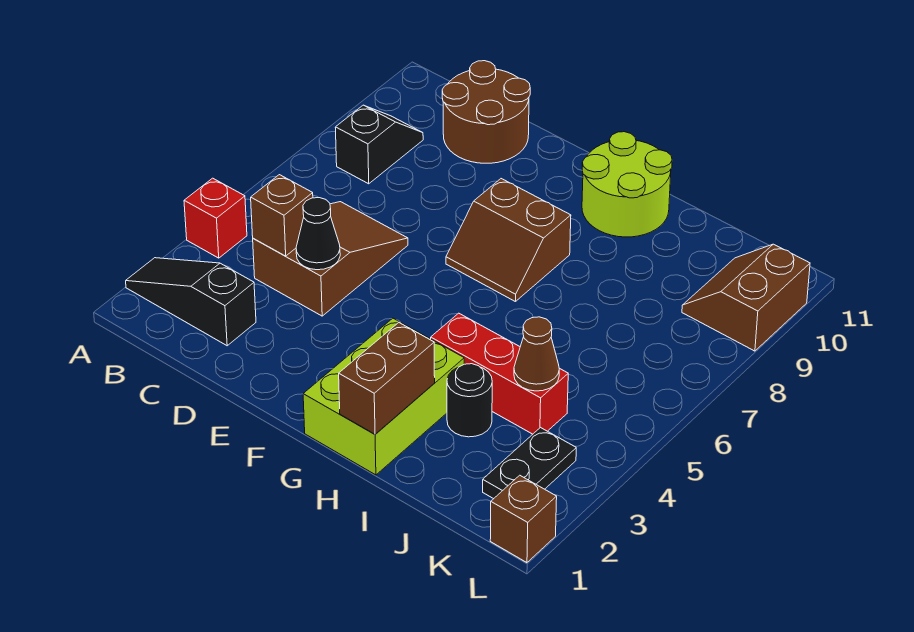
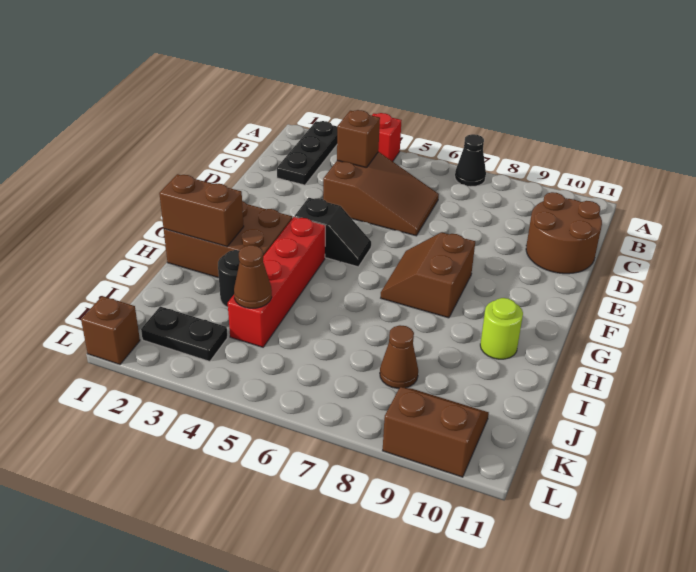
black slope A2:C2 level 1 top C -> black plate A2:C2 level 1
black slope B8:B9 level 1 top 8 -> black slope F4:F5 level 1 top 4
black cone D4 level 2 -> black cone A7 level 1
lime brick G1:H3 level 1 -> brown brick G1:H3 level 1
lime round brick G10:H11 level 1 -> lime round brick H10 level 1
red brick H4:J4 level 1 -> red brick G4:J4 level 1
none -> brown cone J8 level 1

